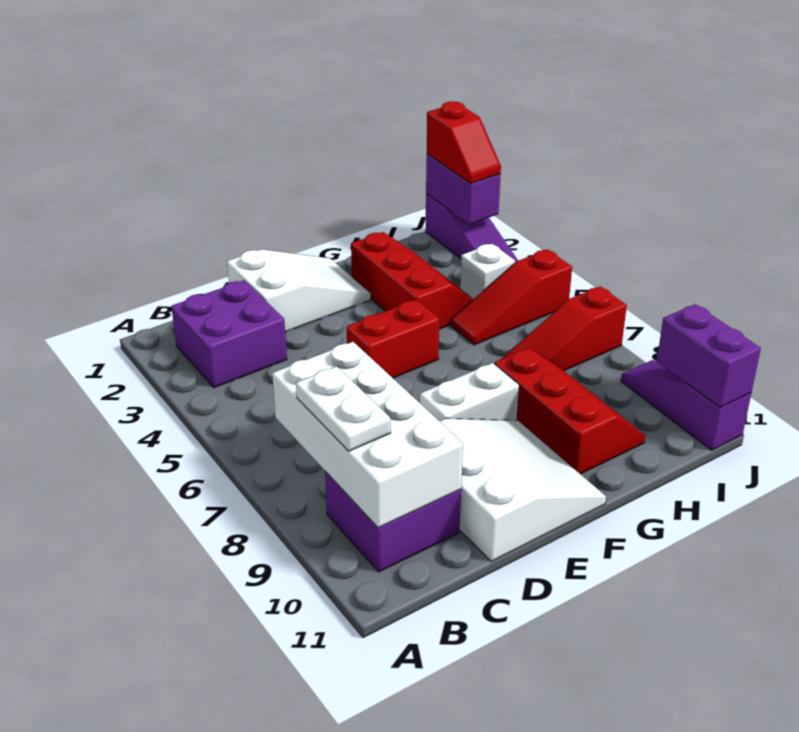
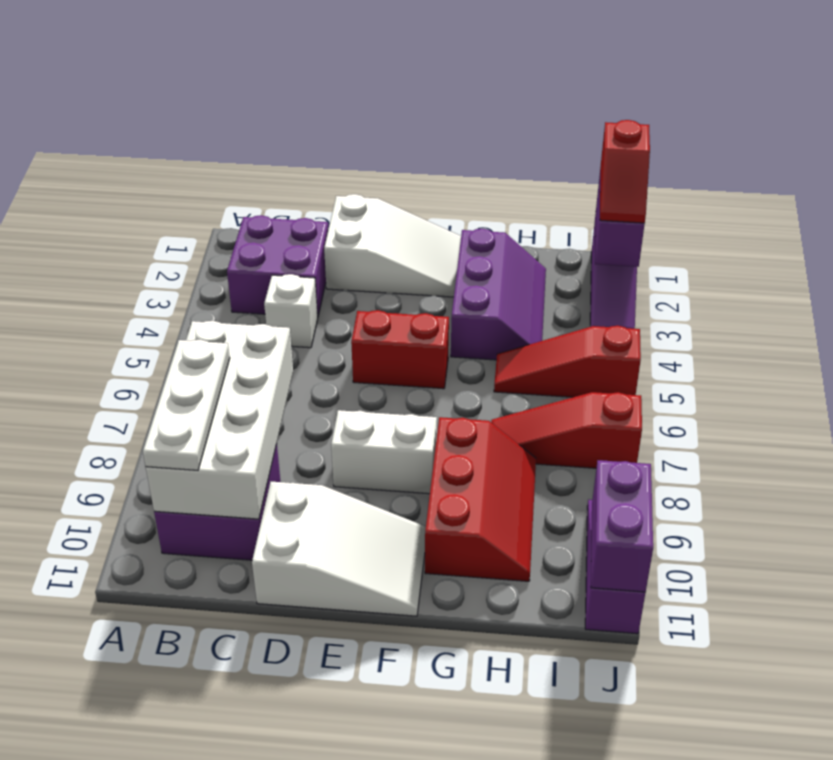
white plate B8:B9 level 3 -> white plate B8:B10 level 3
white slope D9:F11 level 1 top D -> white slope D10:F11 level 1 top D
red slope G2:H4 level 1 top G -> purple slope G2:H4 level 1 top G
white brick I4 level 1 -> white brick C4 level 1

